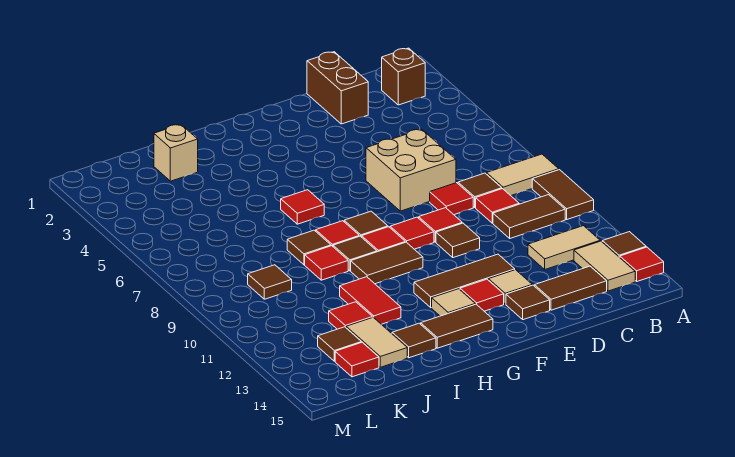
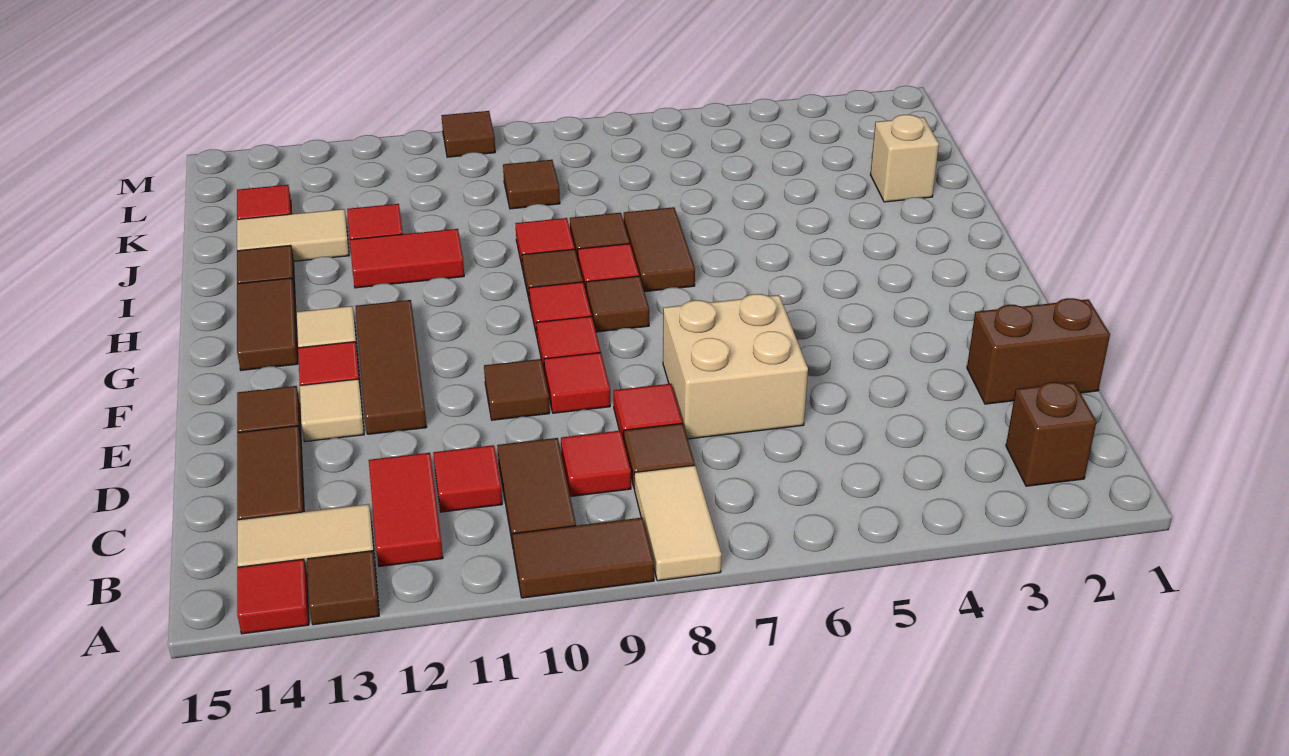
tan tile B12:C12 level 1 -> red tile B12:C12 level 1
brown tile G10:H10 level 1 -> brown tile H7:I7 level 1
red tile H6 level 1 -> red tile C11 level 1
brown tile K13 level 1 -> brown tile M10 level 1

